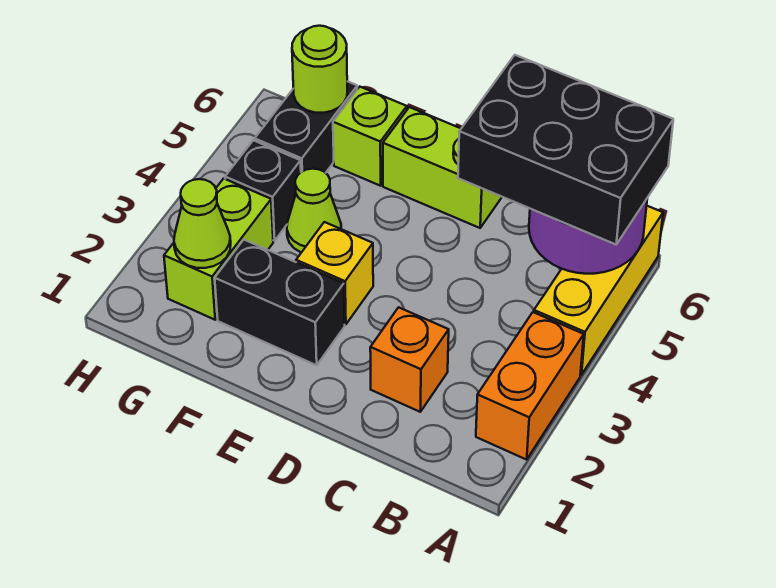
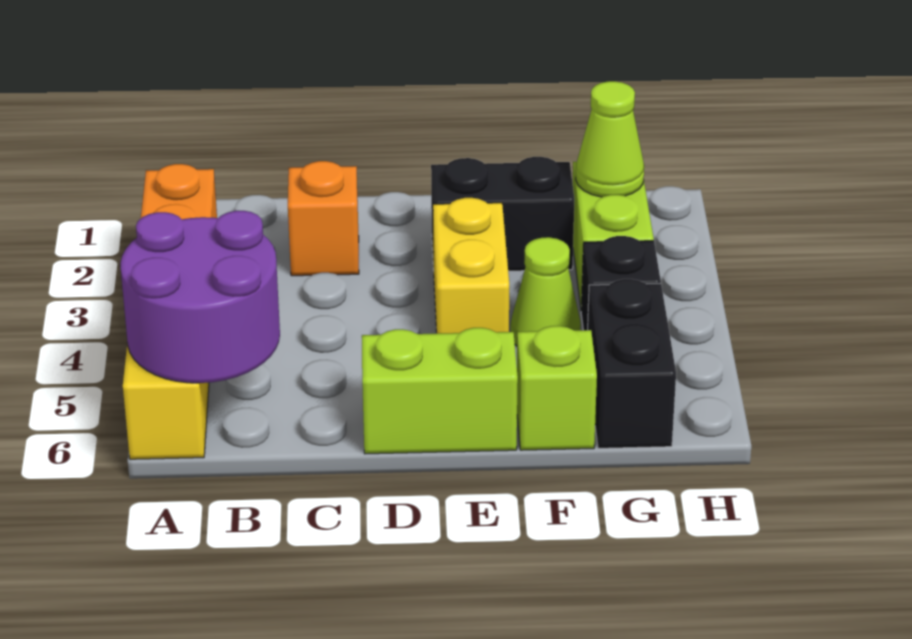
black brick A5:C6 level 3 -> none
yellow brick E3 level 1 -> yellow brick E3:E4 level 1
lime round brick G6 level 2 -> none

